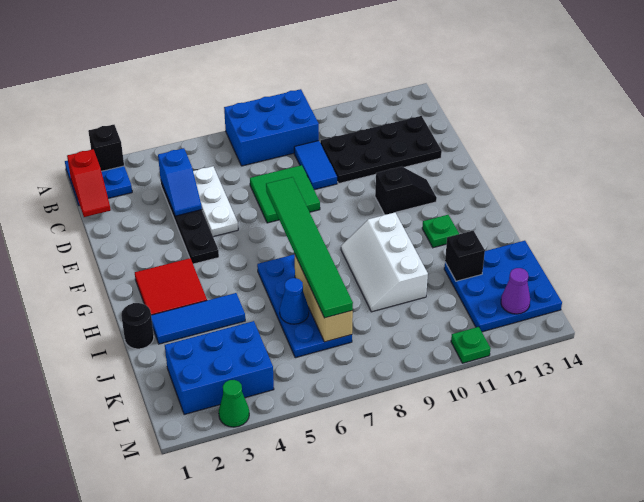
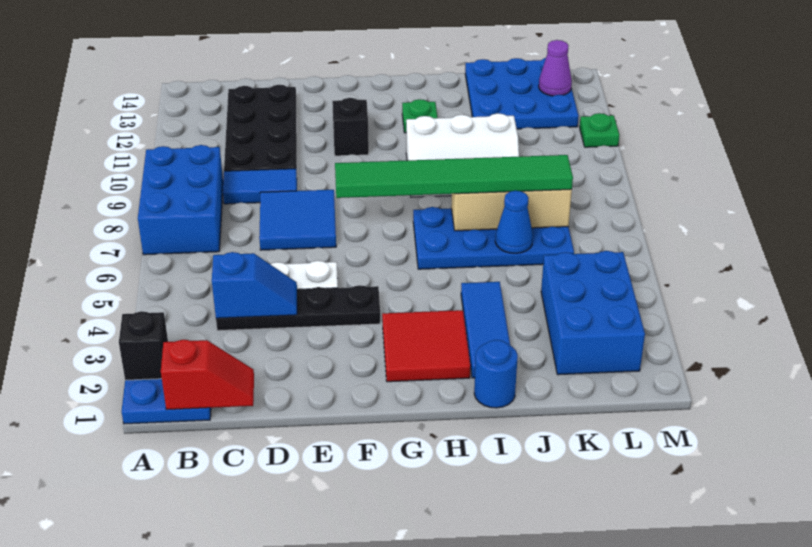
green tile D7:E8 level 1 -> blue tile D7:E8 level 1
black round brick I1 level 1 -> blue round brick I1 level 1
black brick J12 level 2 -> none
green cone M3 level 1 -> none

